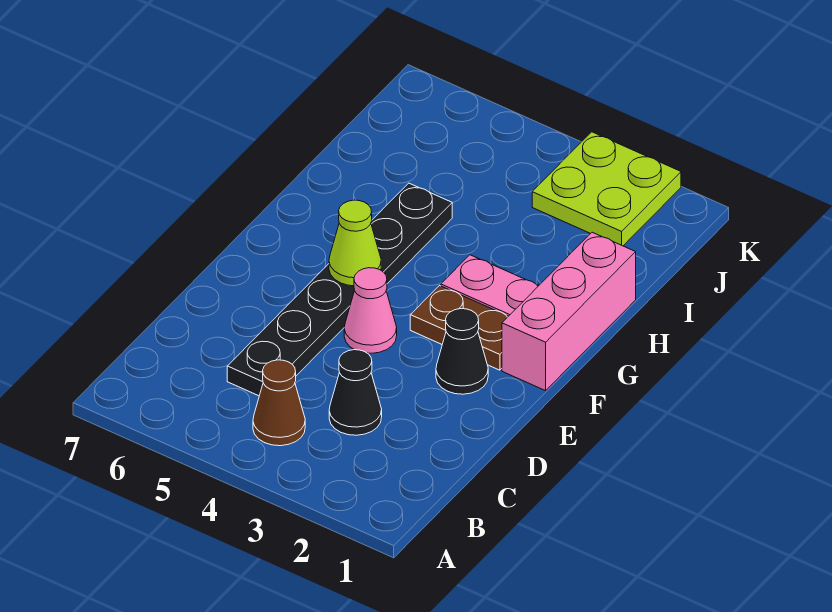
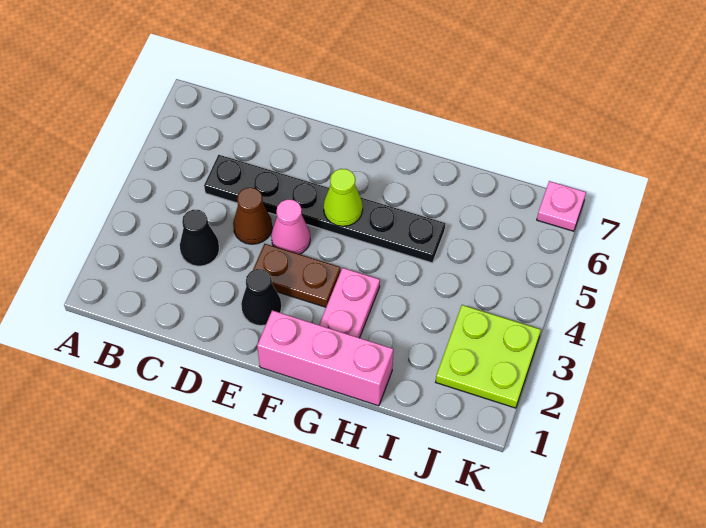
brown cone B4 level 1 -> brown cone D4 level 1
brown plate F2:F3 level 1 -> brown plate E3:F3 level 1
none -> pink plate K7 level 1

